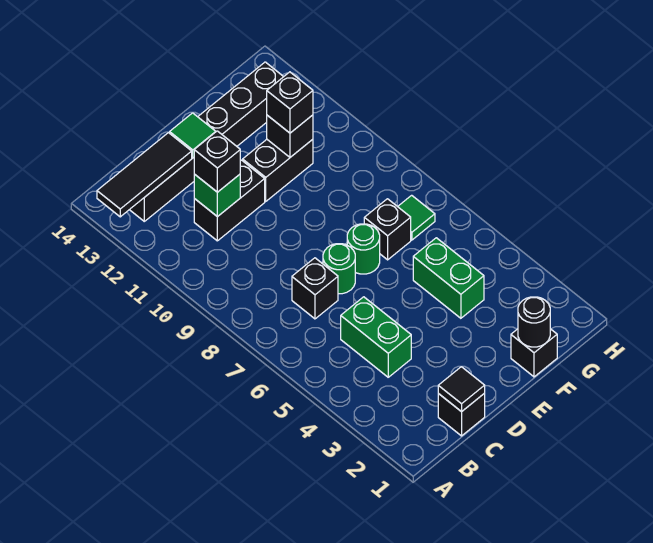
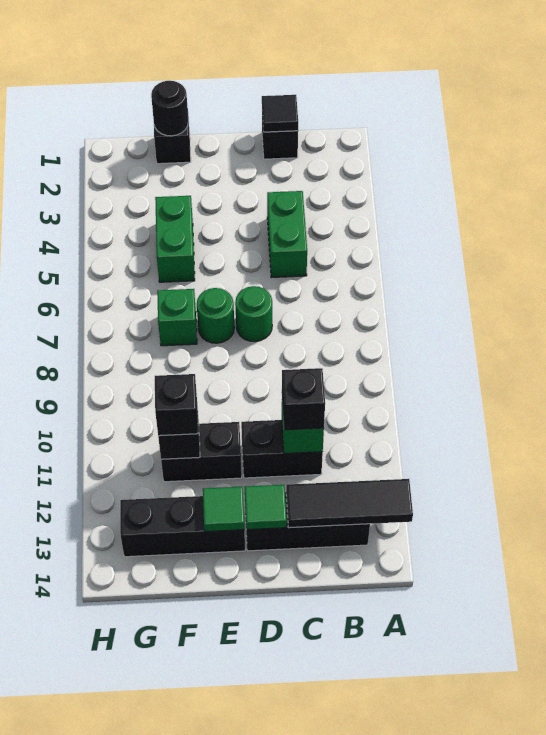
black brick C7 level 1 -> none
black brick F7 level 1 -> green brick F7 level 1
green tile G7 level 1 -> green tile E13 level 2

